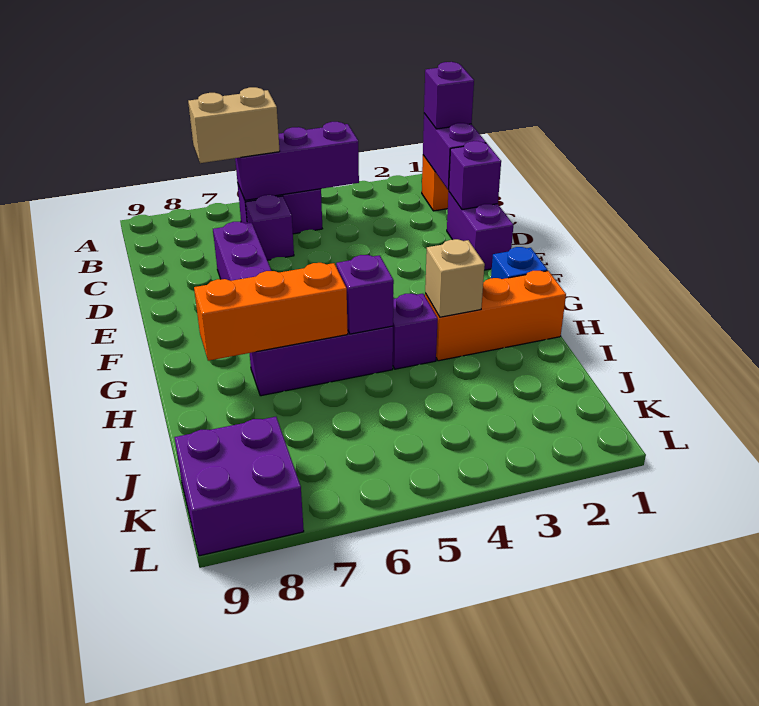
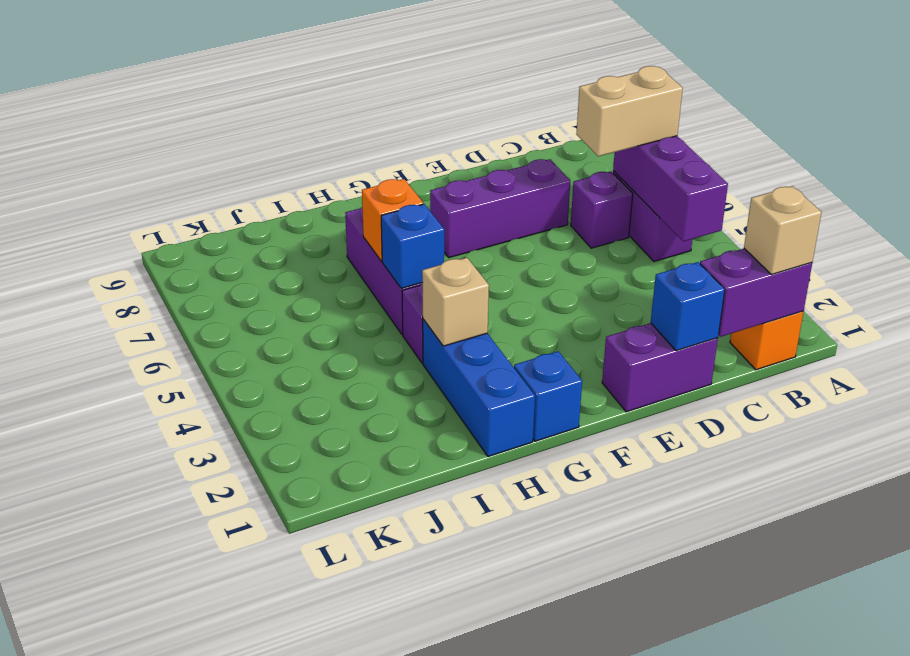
purple brick B1 level 3 -> tan brick B1 level 3
tan brick B6:B7 level 3 -> tan brick B6:C6 level 3
purple brick D1 level 2 -> blue brick D1 level 2
orange brick H1:H3 level 1 -> blue brick H1:H3 level 1
purple brick H5 level 2 -> blue brick H5 level 2
orange brick H6:H8 level 2 -> orange brick H6 level 2
purple brick K8:L9 level 1 -> none

